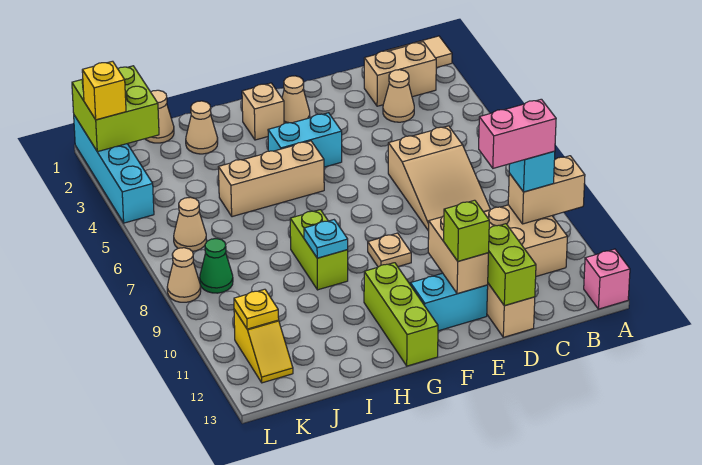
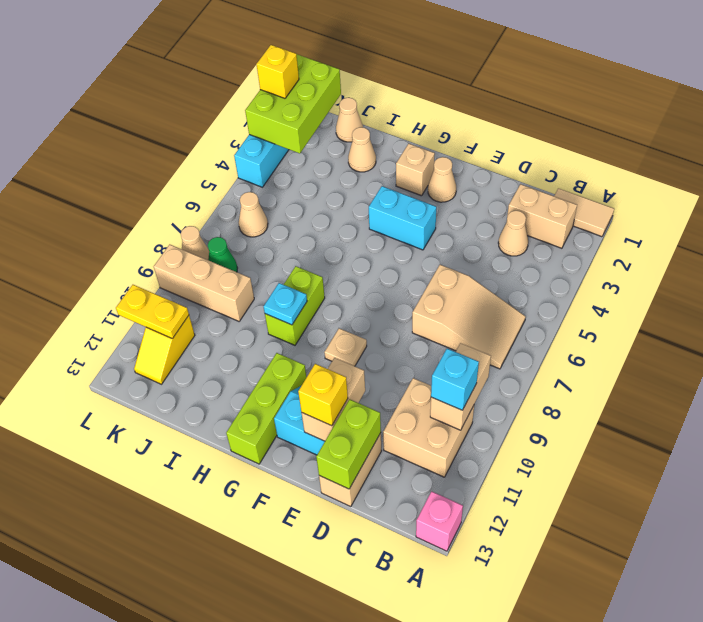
tan brick A10:B10 level 2 -> tan brick B9:B10 level 2
pink brick B10:C10 level 4 -> none
tan slope C6:D8 level 1 top 6 -> tan slope B6:D7 level 1 top D
lime brick E12 level 3 -> yellow brick E12 level 3
tan brick G5:I5 level 1 -> tan brick J9:L9 level 1
lime brick K1:L2 level 2 -> lime brick K1:L3 level 2
yellow plate K11 level 2 -> yellow plate K11:L11 level 2

